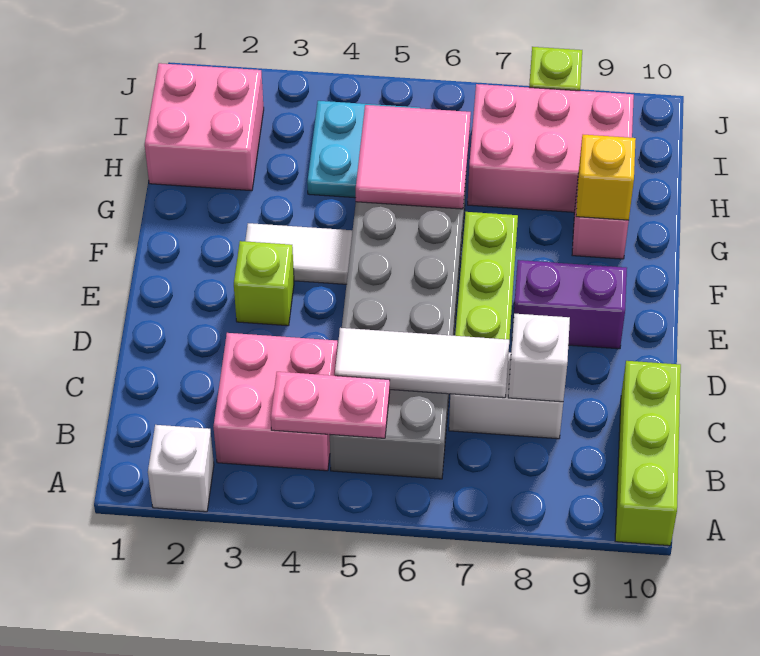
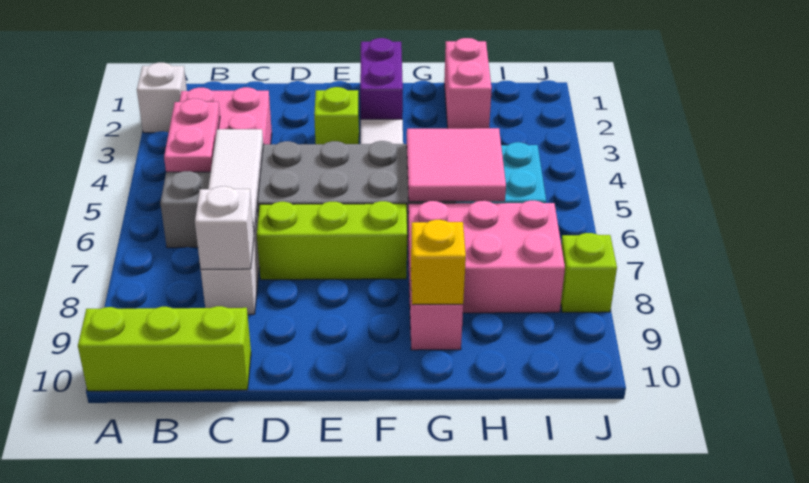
purple brick E8:E9 level 1 -> purple brick F1:F2 level 1
pink brick H1:I2 level 1 -> pink brick H1:H2 level 1
pink brick H7:I9 level 1 -> pink brick G7:I8 level 1

